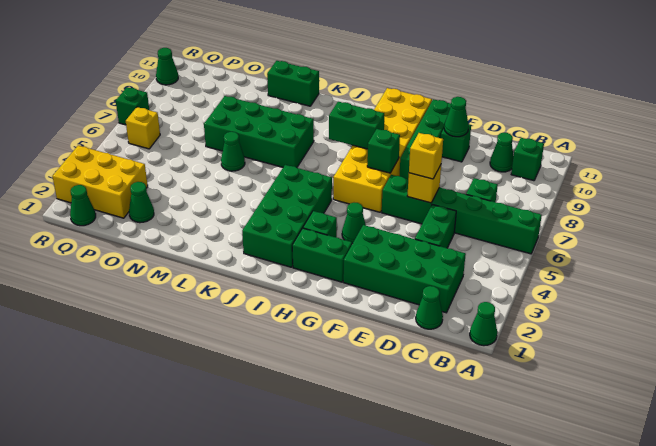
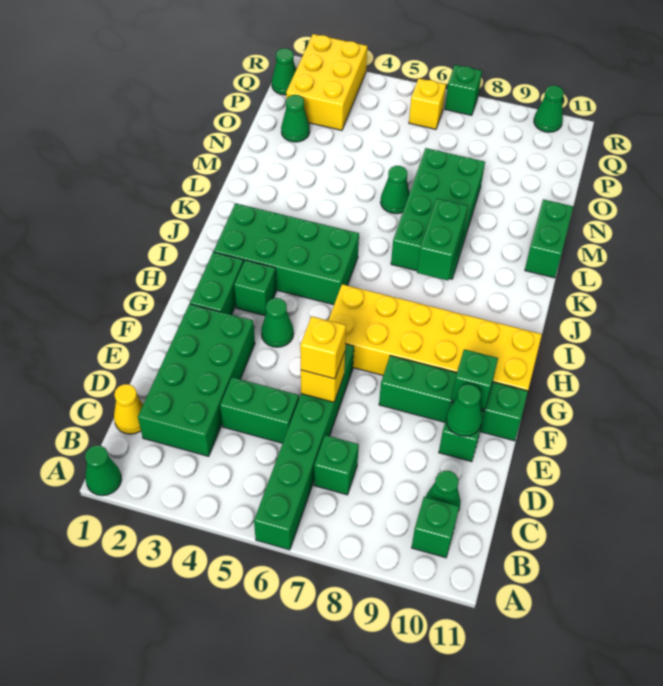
green cone C1 level 1 -> yellow cone C1 level 1
green brick G7 level 2 -> green brick F10 level 2
green brick H8:I8 level 2 -> green brick J8:K8 level 2

